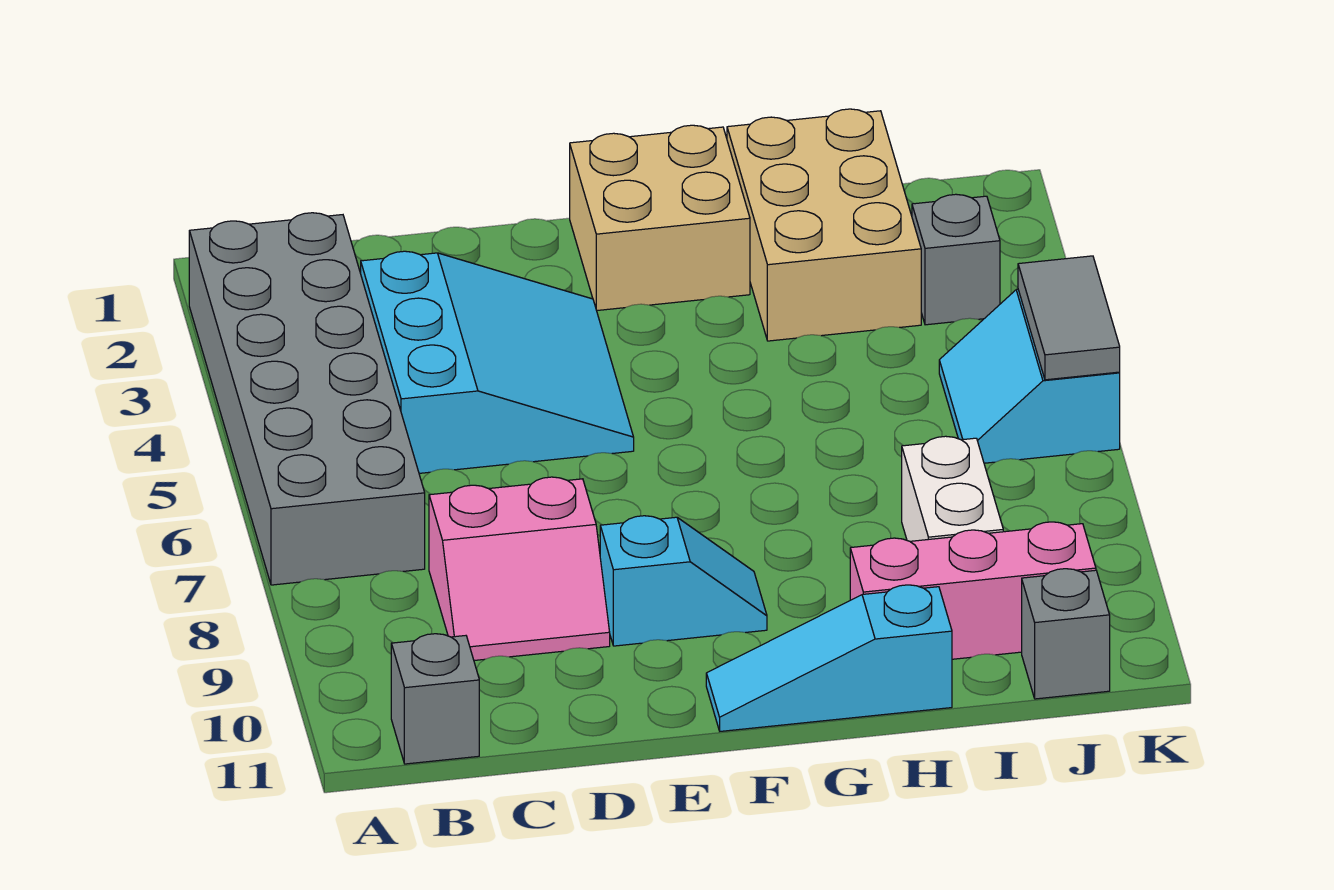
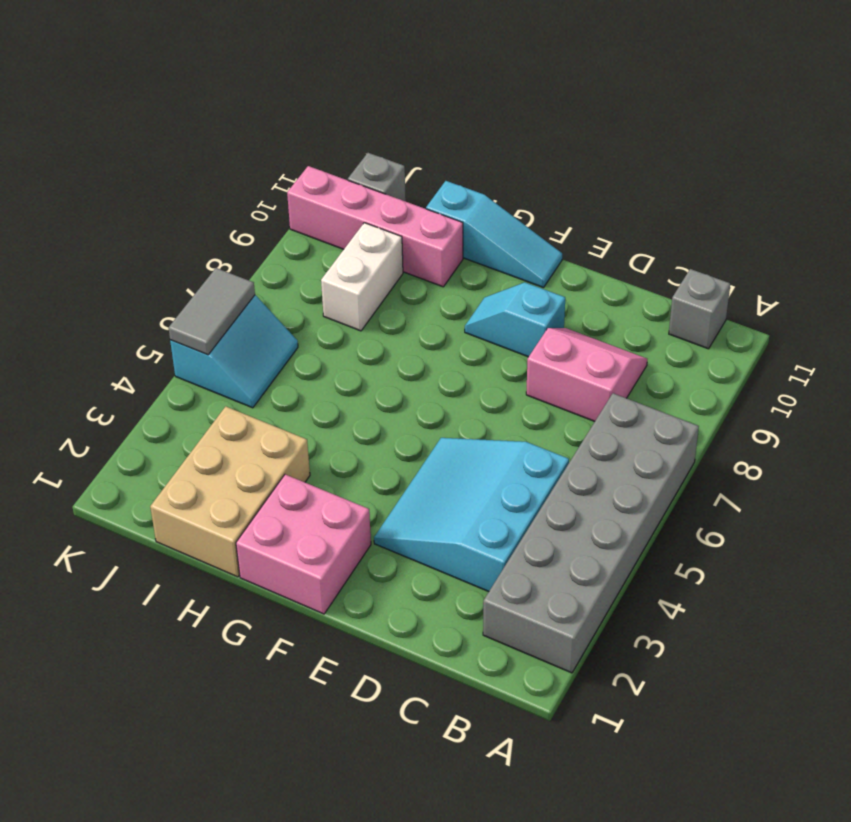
tan brick F1:G2 level 1 -> pink brick F1:G2 level 1
pink brick H10:J10 level 1 -> pink brick H10:K10 level 1
grey brick J3 level 1 -> none

